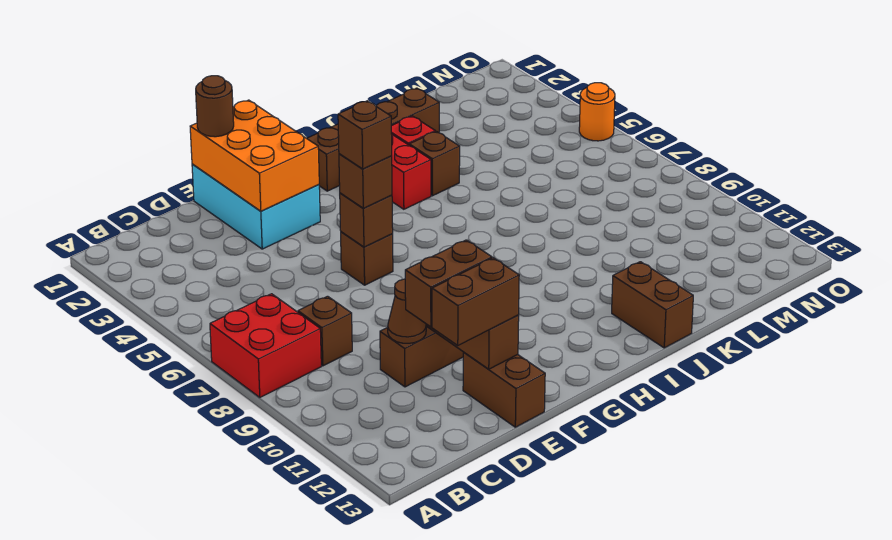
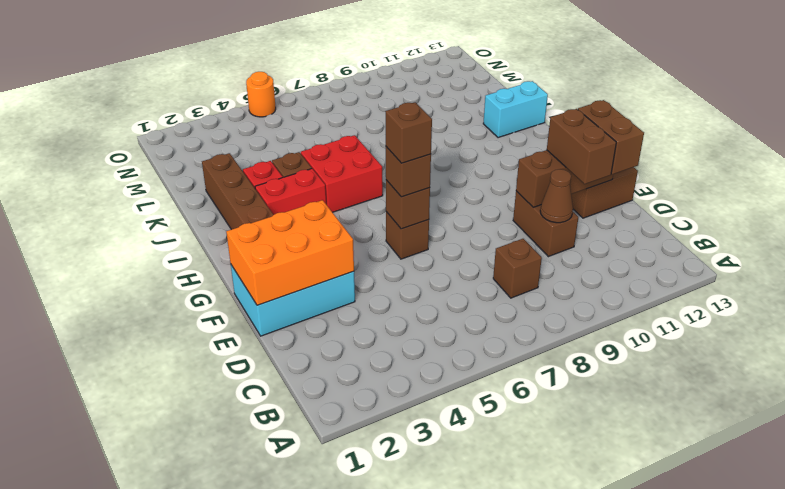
red brick A7:B8 level 1 -> red brick I5:J6 level 1
brown round brick E1 level 3 -> none
brown brick J12:J13 level 1 -> cyan brick J12:J13 level 1

